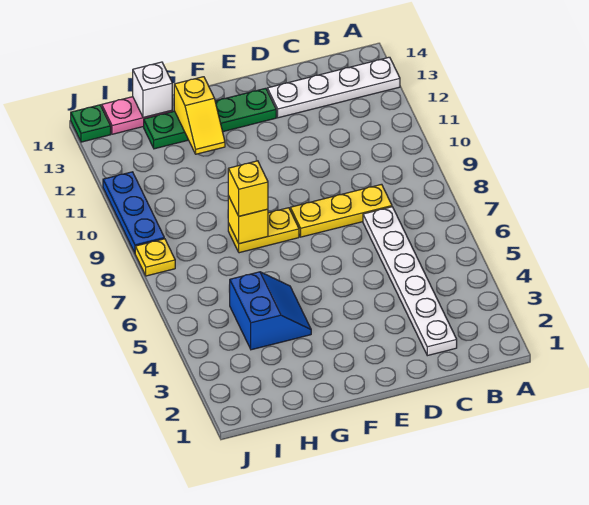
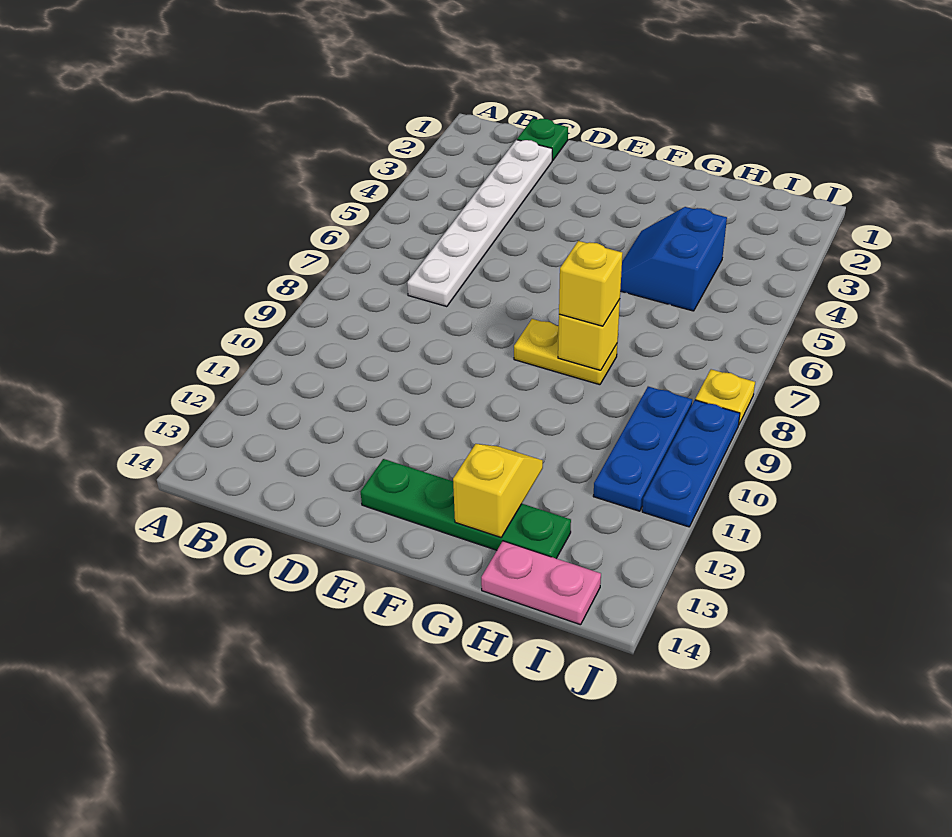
white plate A13:D13 level 1 -> none
yellow plate C8:E8 level 1 -> none
white brick H14 level 2 -> none
none -> blue plate I9:I11 level 1
green plate J14 level 1 -> green plate C1 level 1

